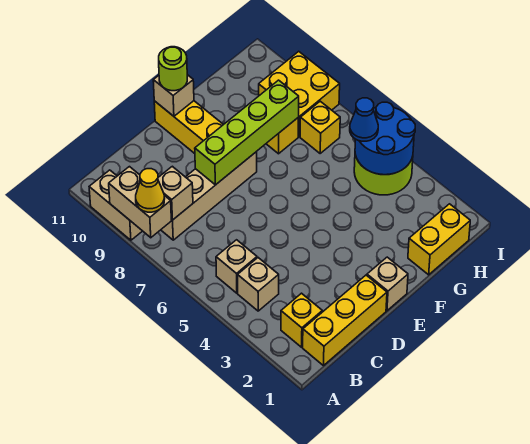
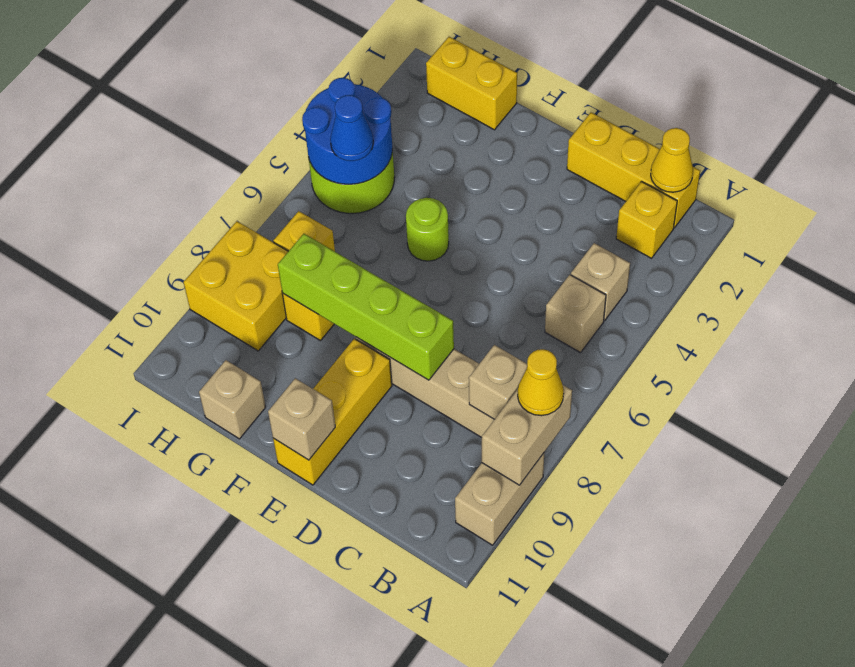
none -> yellow cone B1 level 2
tan brick E1 level 1 -> tan brick G11 level 1
lime round brick E11 level 3 -> lime round brick F5 level 1

